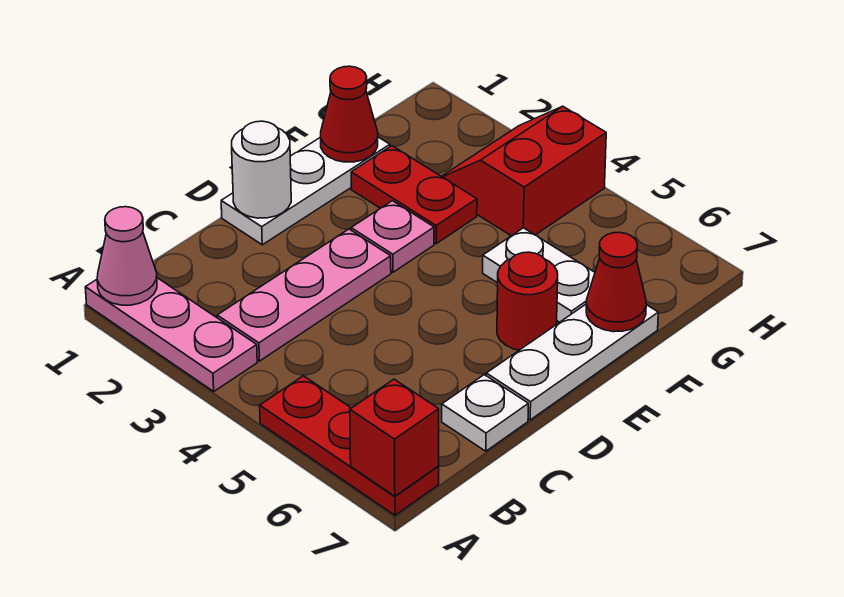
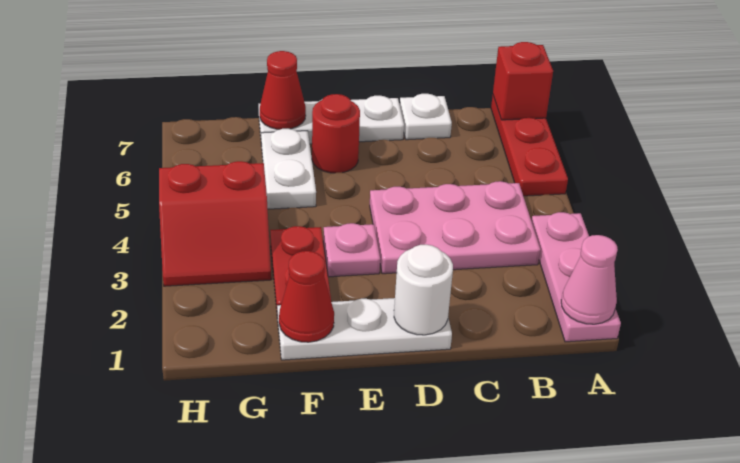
pink plate B3:D3 level 1 -> pink plate B3:D4 level 1

